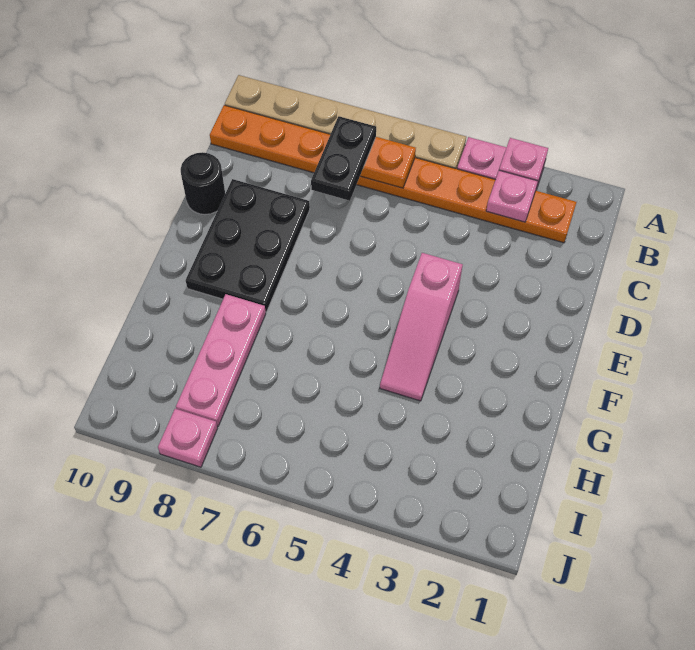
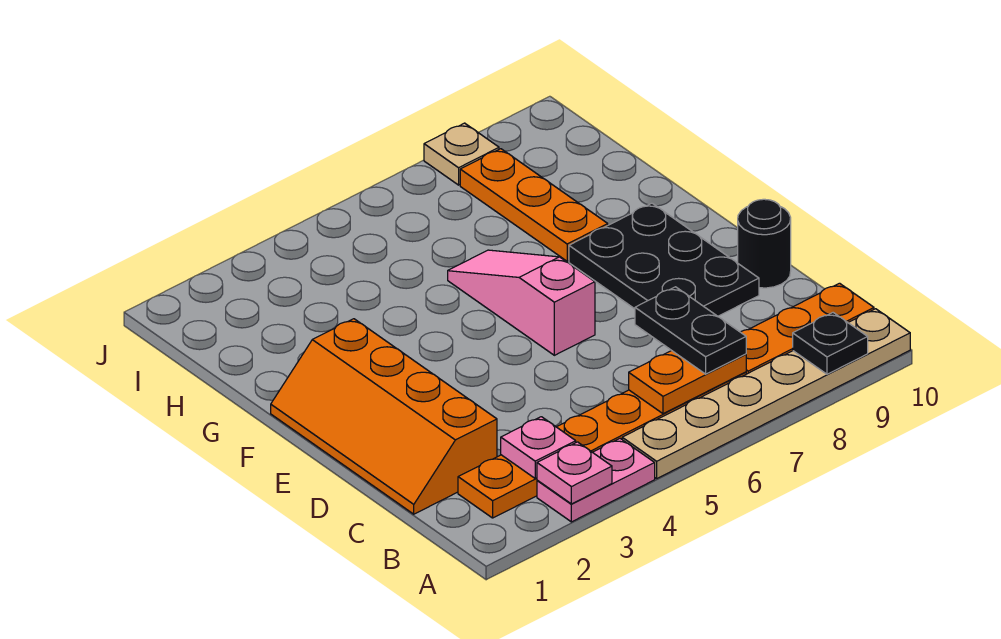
none -> black plate A9 level 2
none -> orange slope C1:F2 level 1 top 2
pink slope E4:G4 level 1 top E -> pink slope E6:G6 level 1 top E
pink plate G8:I8 level 1 -> orange plate G8:I8 level 1
pink plate J8 level 1 -> tan plate J8 level 1

